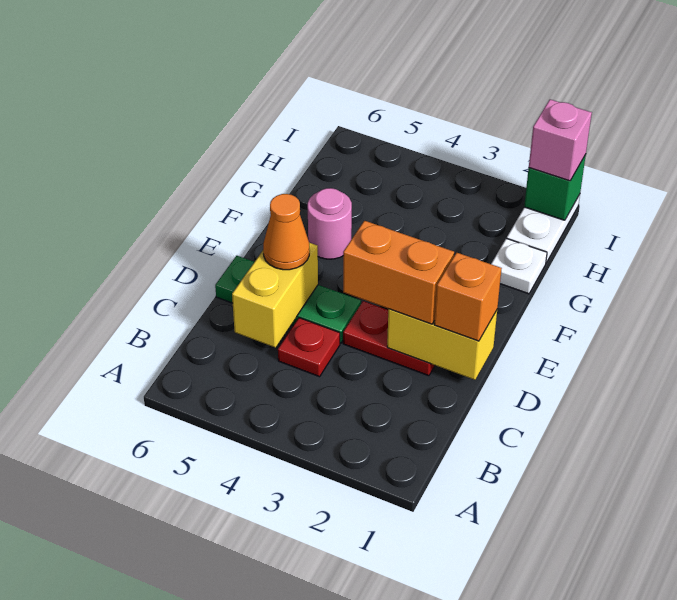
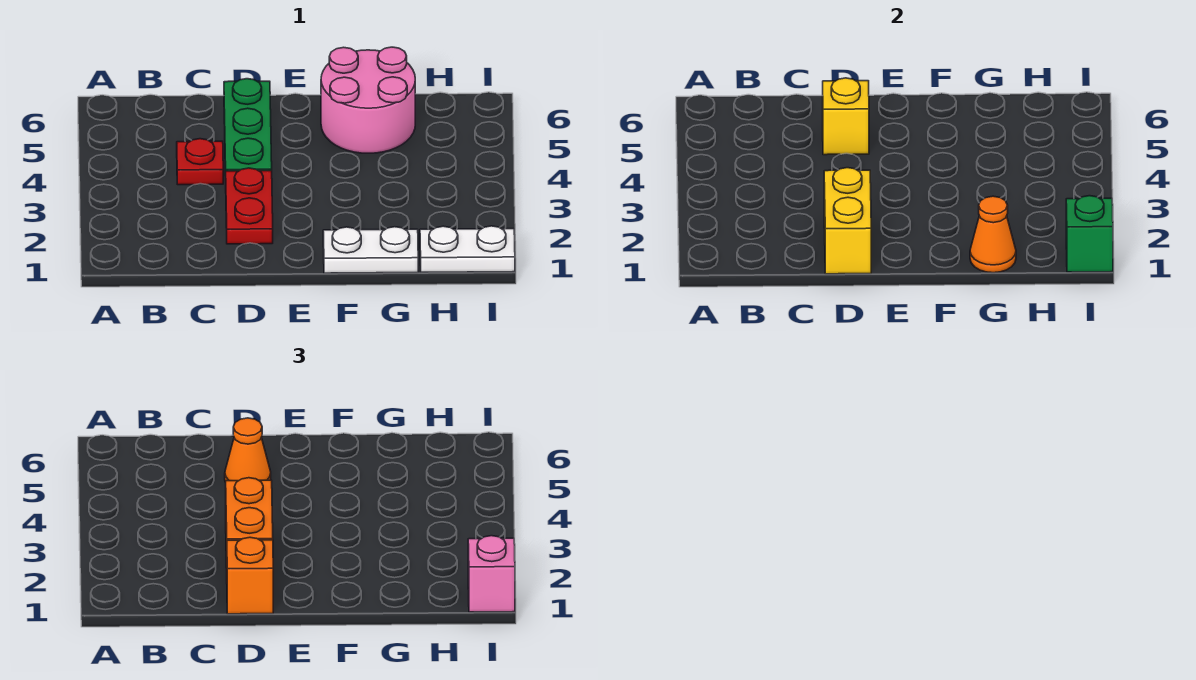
yellow brick C5:D5 level 2 -> yellow brick D5 level 2
pink round brick F5 level 1 -> pink round brick F5:G6 level 1
white plate G1 level 1 -> white plate F1:G1 level 1
none -> orange cone G1 level 2

